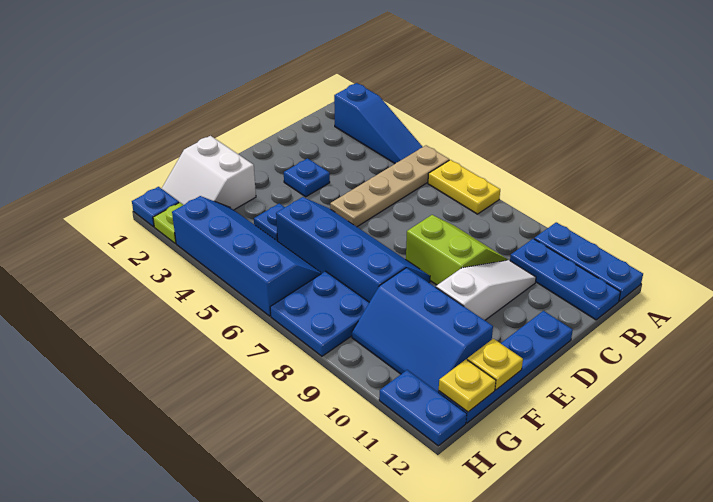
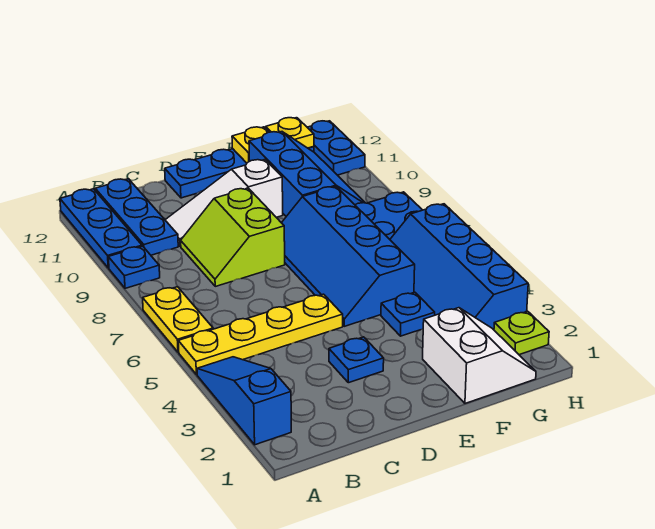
tan plate A5:D5 level 1 -> yellow plate A5:D5 level 1
blue plate H1 level 1 -> blue plate A9 level 1

